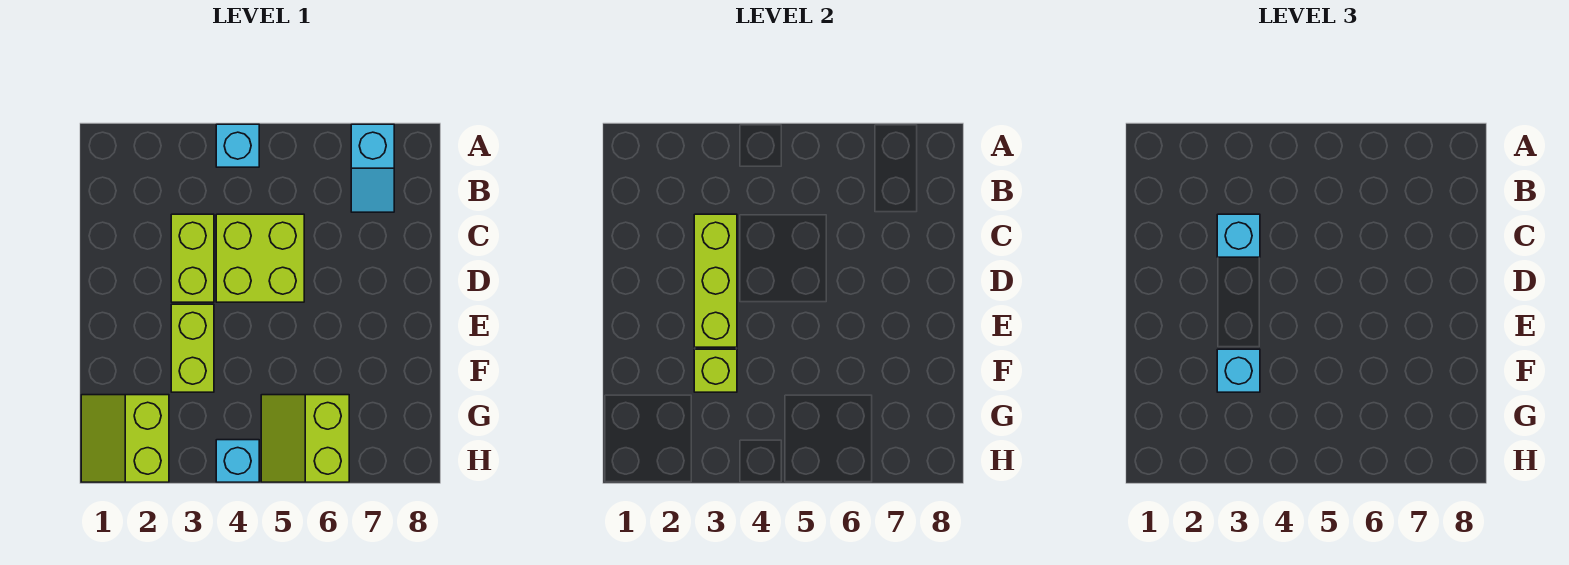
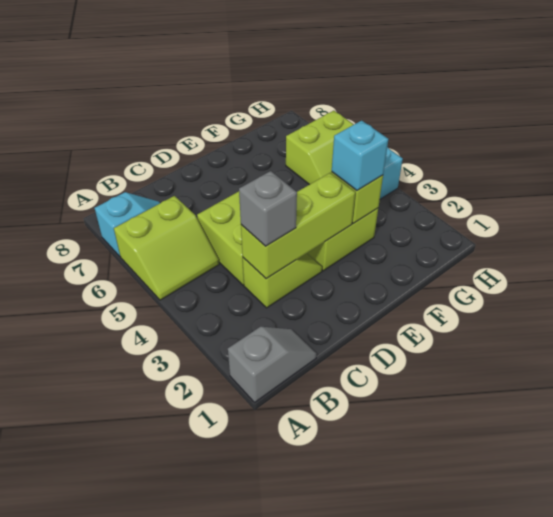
none -> grey slope A1:B1 level 1 top A
cyan brick A4 level 1 -> none
lime brick C3:D3 level 1 -> lime slope C3:D3 level 1 top C
cyan brick C3 level 3 -> grey brick C3 level 3
lime slope G1:H2 level 1 top 2 -> lime slope A5:B6 level 1 top 6

